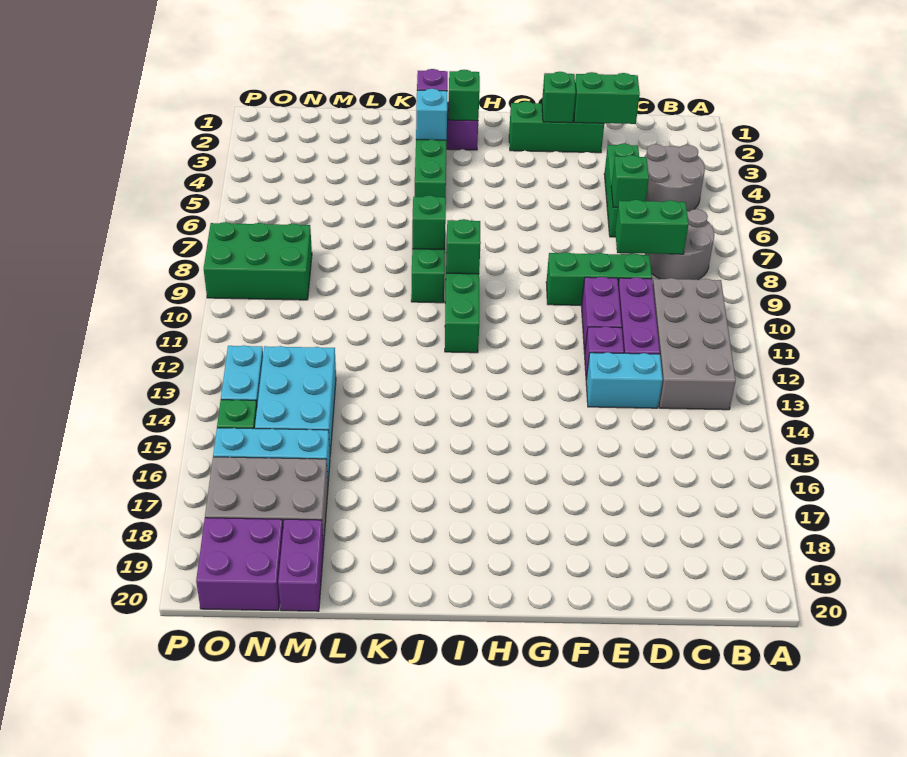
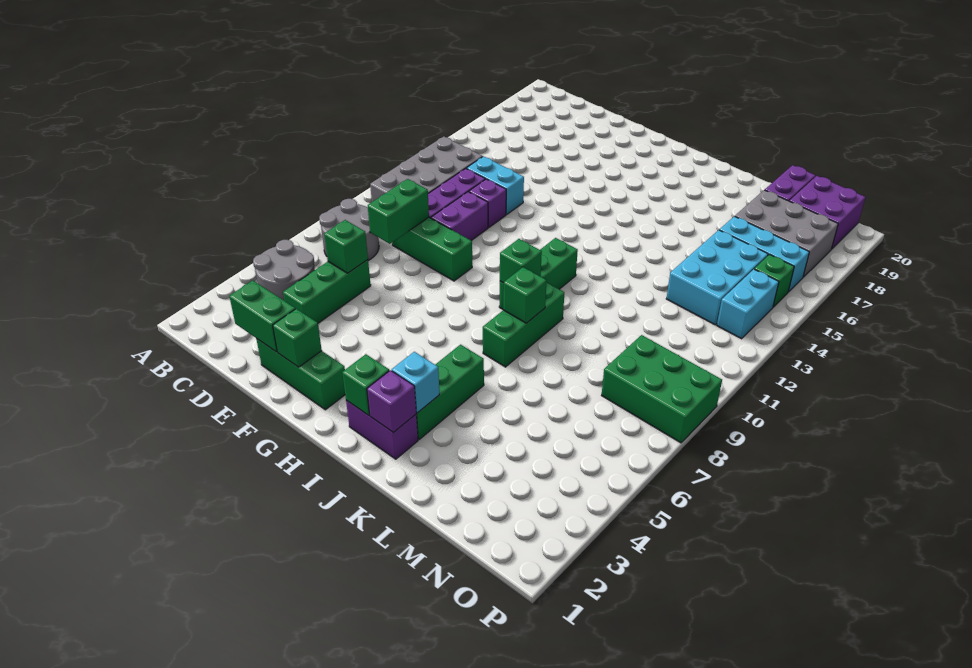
green brick C8:D8 level 2 -> green brick D8:D9 level 2

